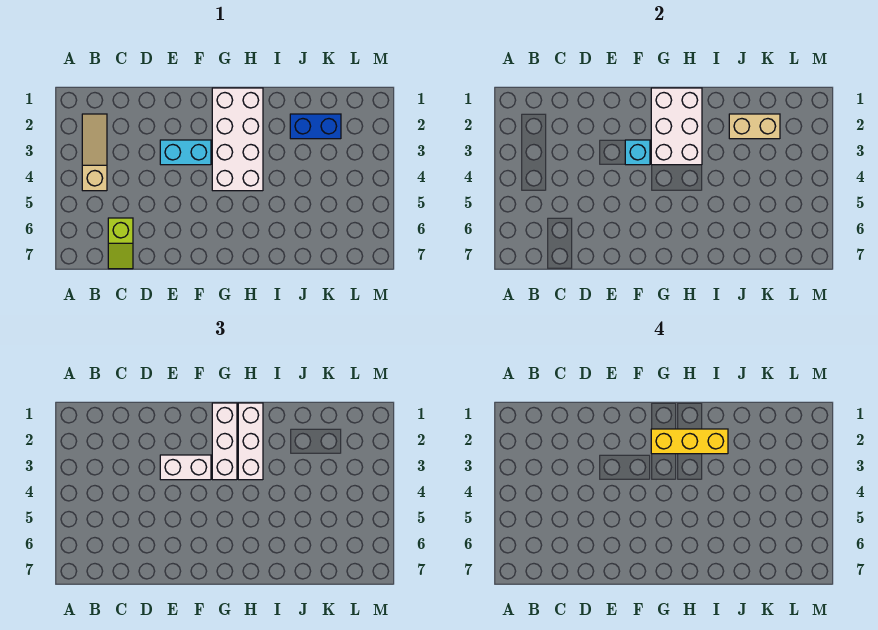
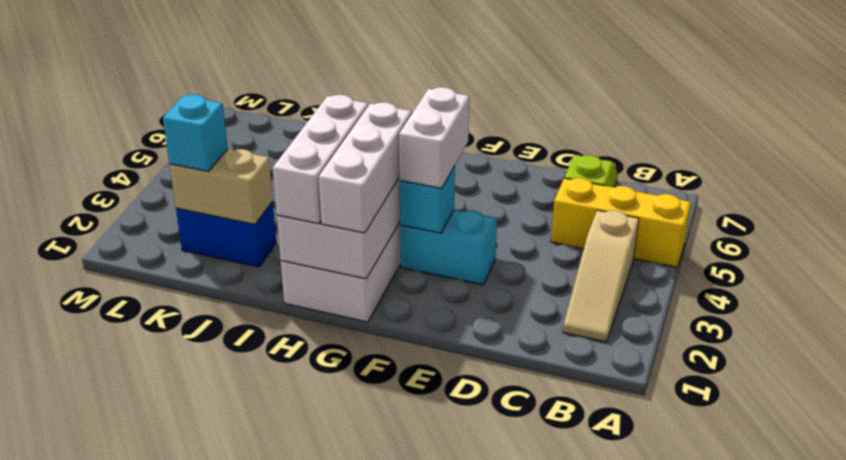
white brick E3:F3 level 3 -> white brick F3:F4 level 3
yellow brick G2:I2 level 4 -> yellow brick A5:C5 level 1
none -> cyan brick K2 level 3

